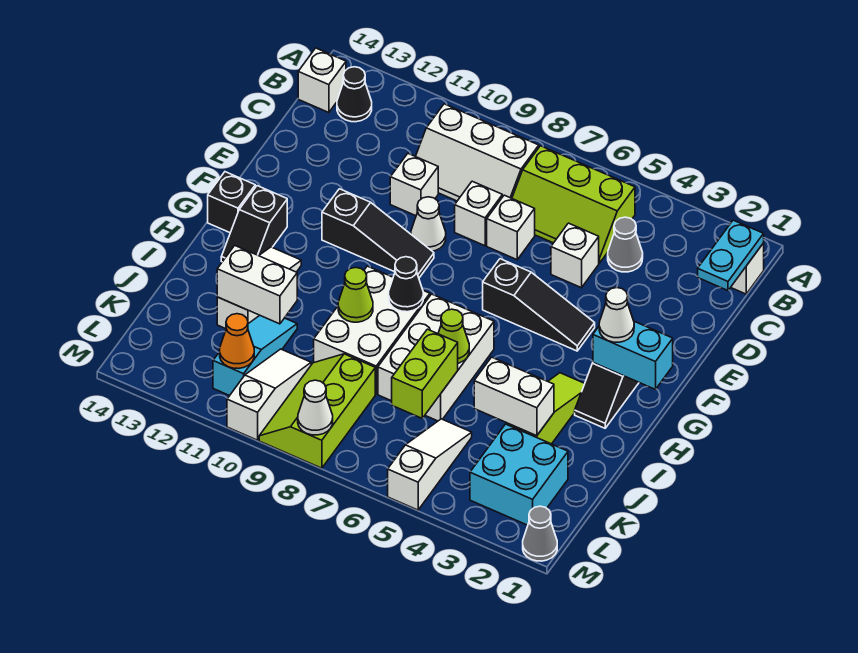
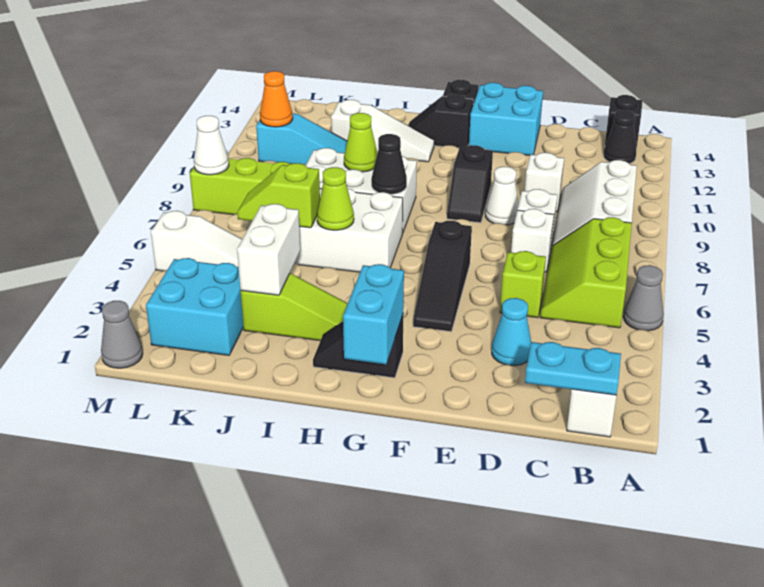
white brick B14 level 1 -> black brick B14 level 1
grey cone C4 level 1 -> grey cone A5 level 1
none -> cyan cone D3 level 1
white brick D5 level 1 -> lime brick D5 level 1
none -> cyan brick E13:F14 level 1
black slope F9:F11 level 1 top 11 -> black slope F9:F10 level 1 top 10
white cone G2 level 3 -> none
lime brick J6:K6 level 2 -> lime slope J6:K6 level 2 top J
white brick J11:J12 level 2 -> none
white slope K10:M10 level 1 top M -> none

